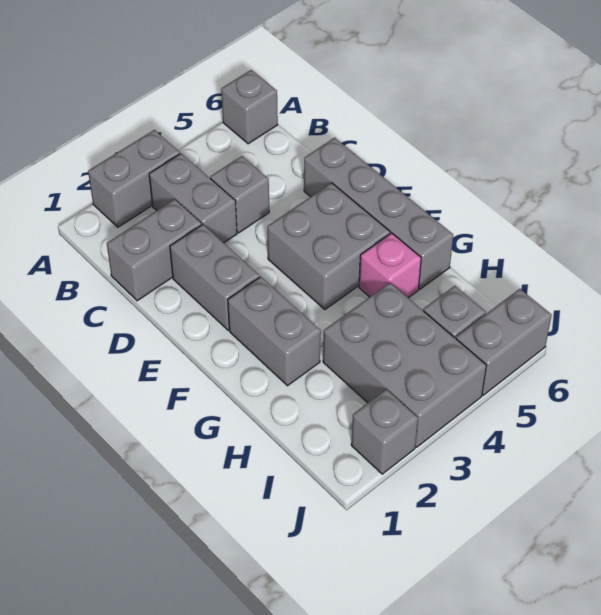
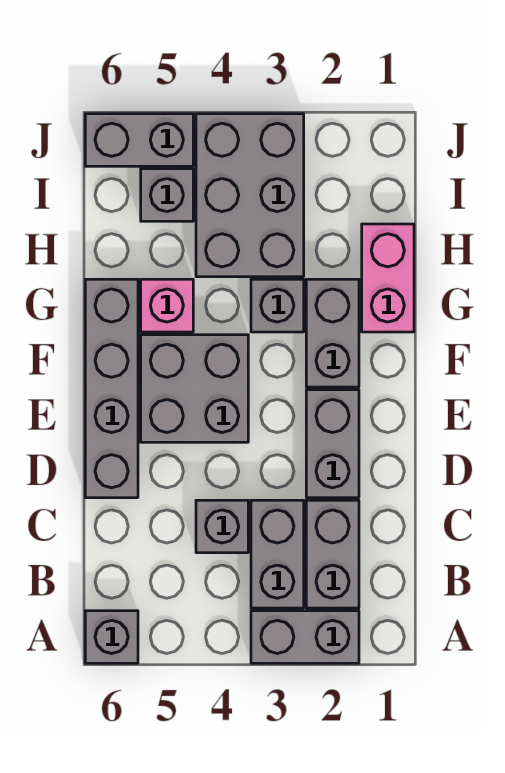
grey brick C1:C2 level 1 -> grey brick B2:C2 level 1
none -> pink brick G1:H1 level 1
grey brick J2 level 1 -> grey brick G3 level 1

